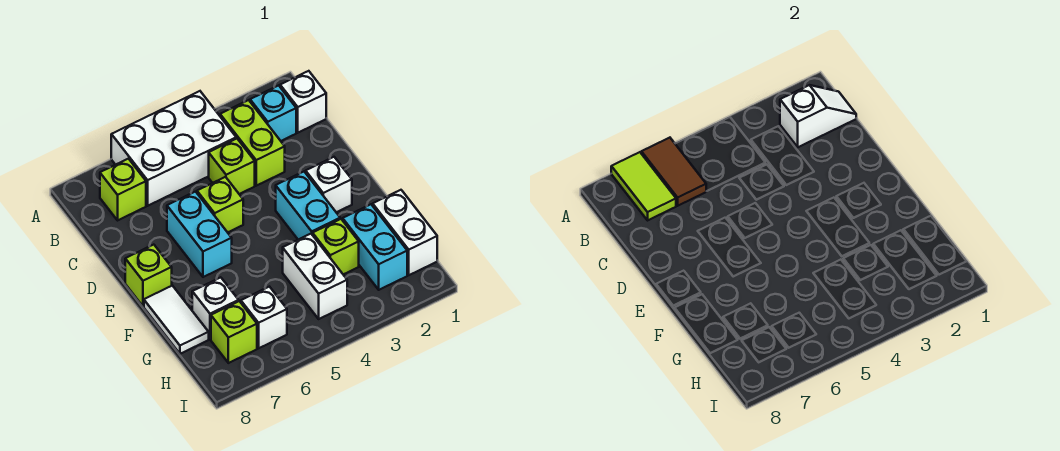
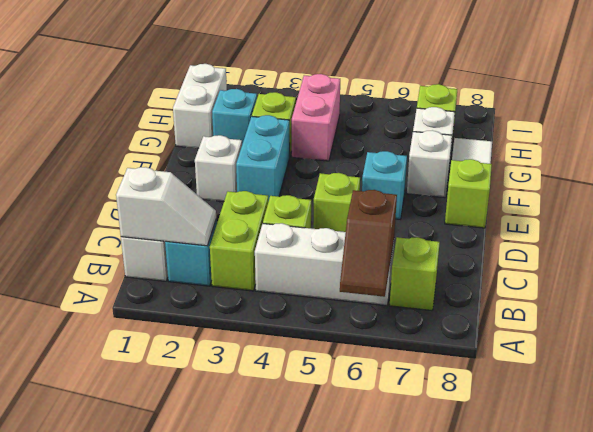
white brick A4:B6 level 1 -> white brick B4:B6 level 1
brown tile A6:B6 level 2 -> brown slope A6:B6 level 2 top B
lime tile A7:B7 level 2 -> none
white slope B1:B2 level 2 top 2 -> white slope B1:B2 level 2 top 1
cyan brick D6:E6 level 1 -> cyan brick E6 level 1
cyan brick G2:H2 level 1 -> cyan brick G2 level 1
white brick G4:H4 level 1 -> pink brick G4:H4 level 1
white brick H6 level 1 -> white brick F7 level 1

